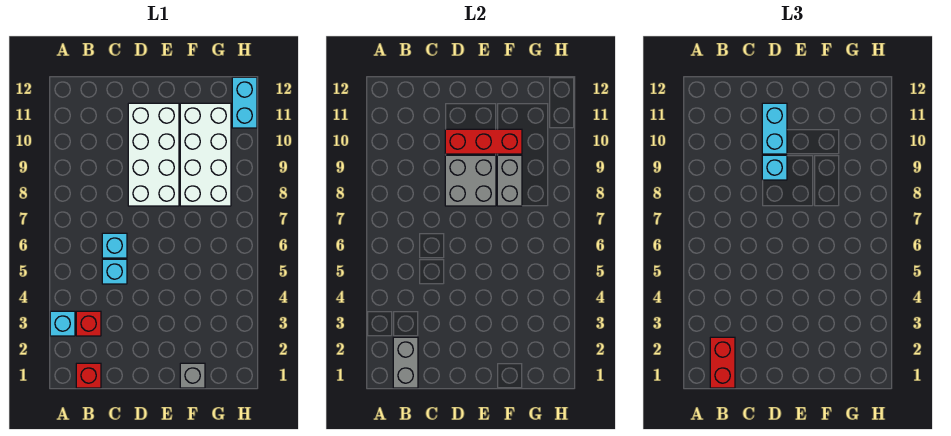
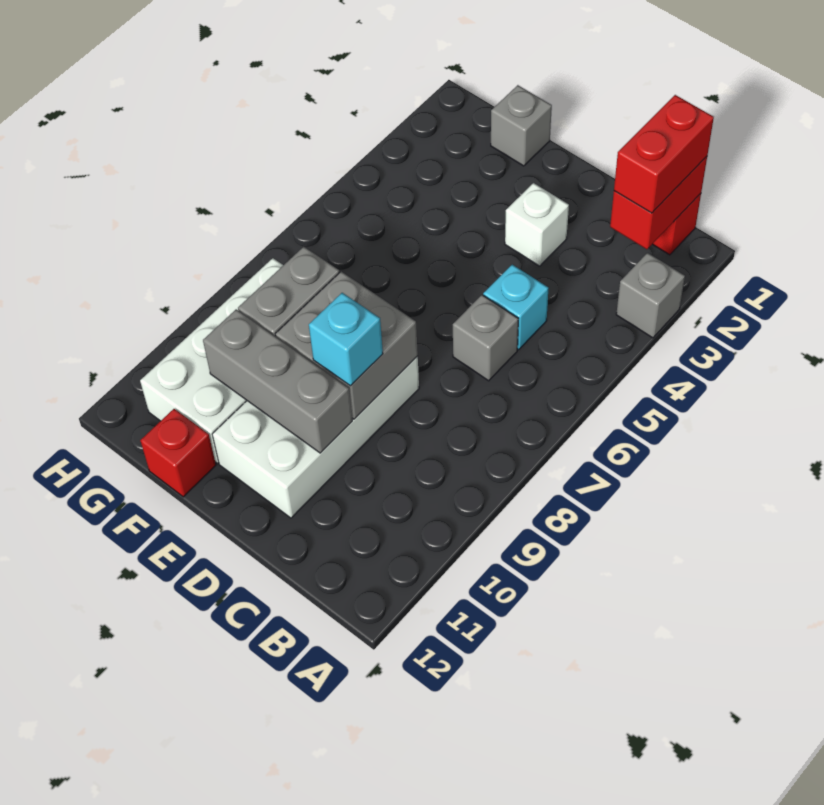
cyan brick A3 level 1 -> grey brick A3 level 1
grey brick B1:B2 level 2 -> red brick B1:B2 level 2
red brick B3 level 1 -> red brick F12 level 1
cyan brick C6 level 1 -> grey brick C6 level 1
none -> white brick D3 level 1
red brick D10:F10 level 2 -> grey brick D10:F10 level 2
cyan brick D10:D11 level 3 -> none
cyan brick H11:H12 level 1 -> none

